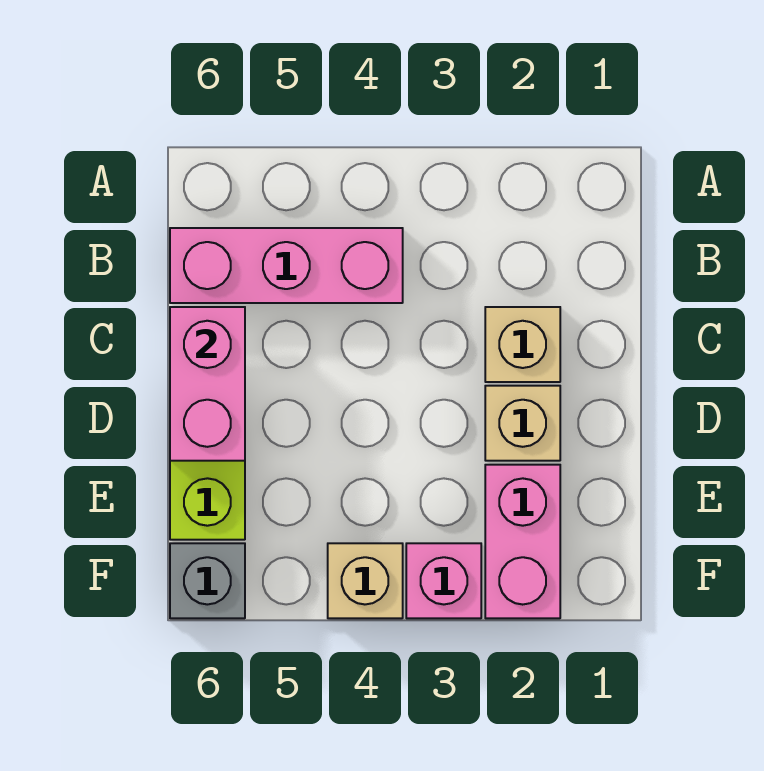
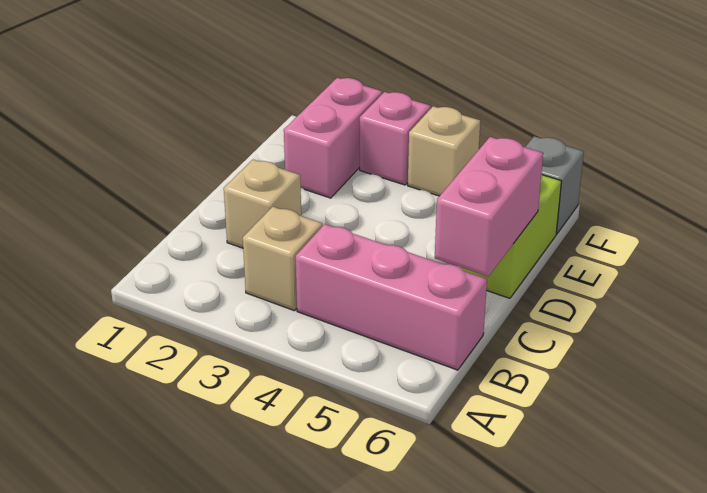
tan brick D2 level 1 -> tan brick B3 level 1

